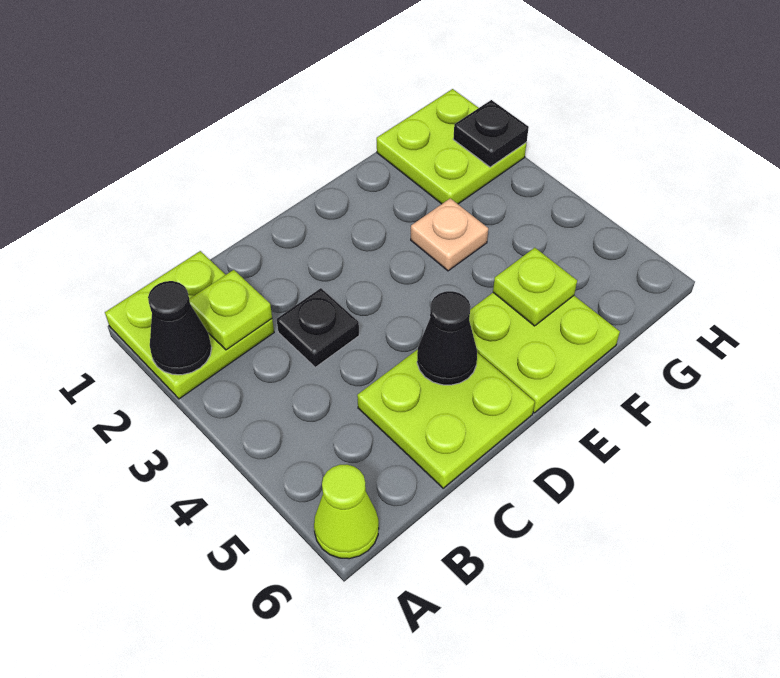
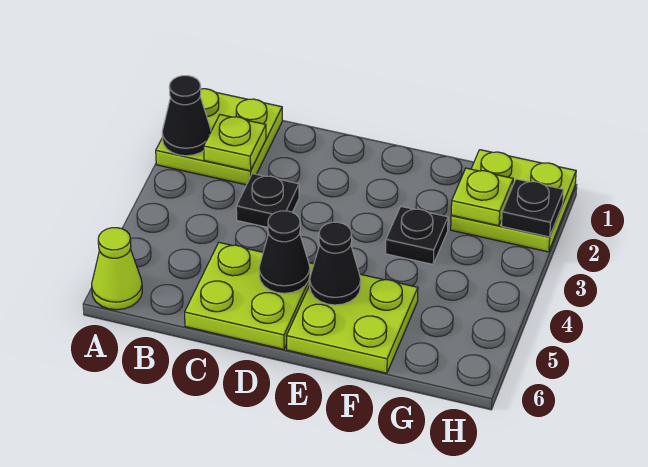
none -> black cone E5 level 2
tan plate F3 level 1 -> black plate F3 level 1
lime plate F5 level 2 -> lime plate G2 level 2

